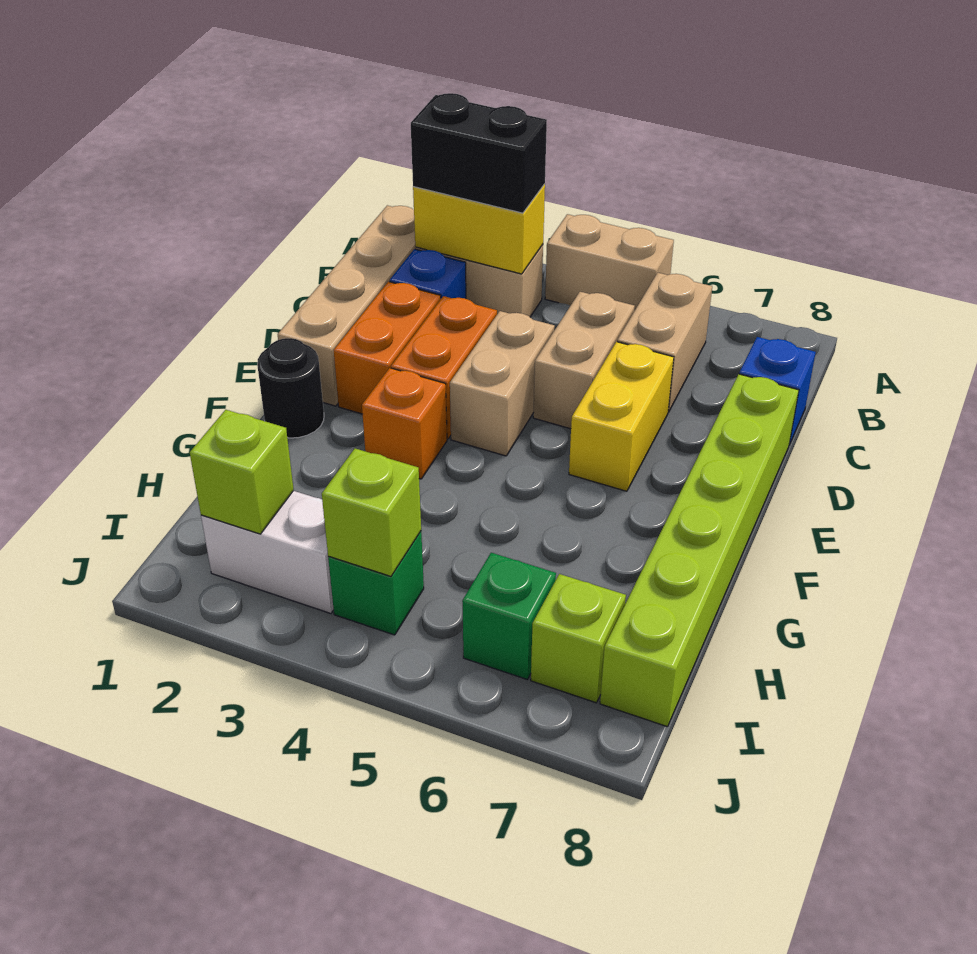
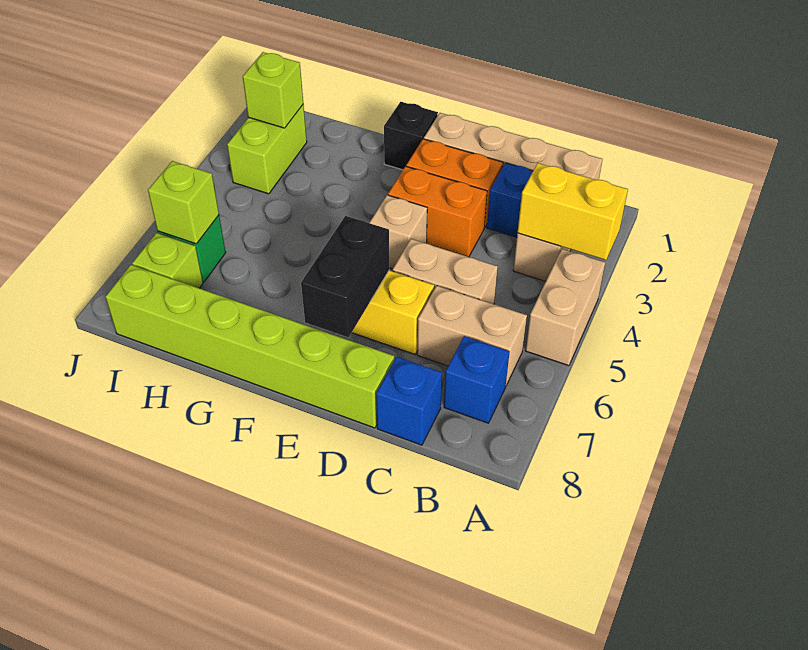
yellow brick B2:B3 level 2 -> yellow brick A3:B3 level 2
black brick B2:B3 level 3 -> black brick E6:E7 level 2
none -> blue brick B7 level 1
tan brick D4:E4 level 1 -> tan brick E4 level 1
black round brick F1 level 1 -> black brick F1 level 1
orange brick F3 level 1 -> none
white brick I2:I3 level 1 -> lime brick I2:I3 level 1
green brick I4 level 1 -> none
lime brick I4 level 2 -> lime brick I6 level 2

